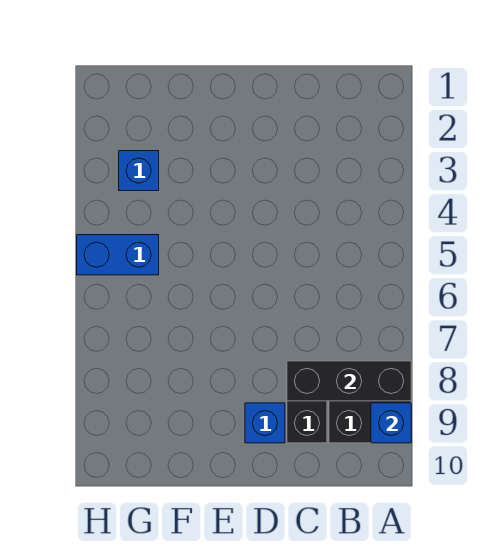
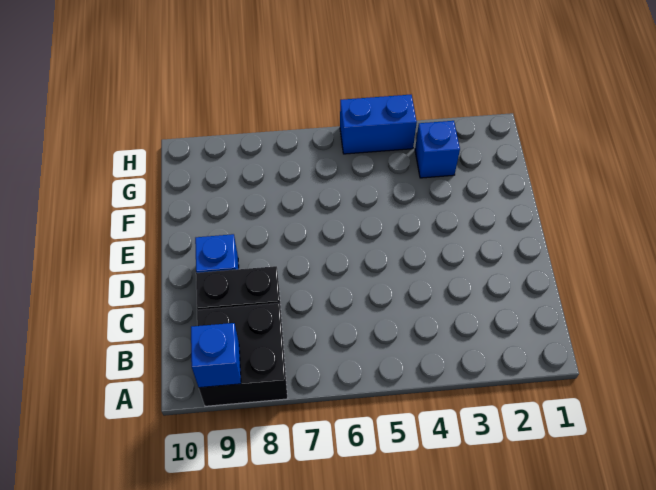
black brick A8:C8 level 2 -> none
blue brick G5:H5 level 1 -> blue brick H4:H5 level 1

